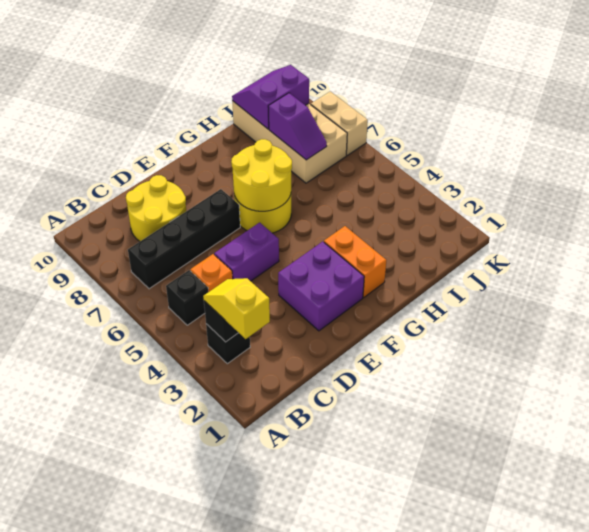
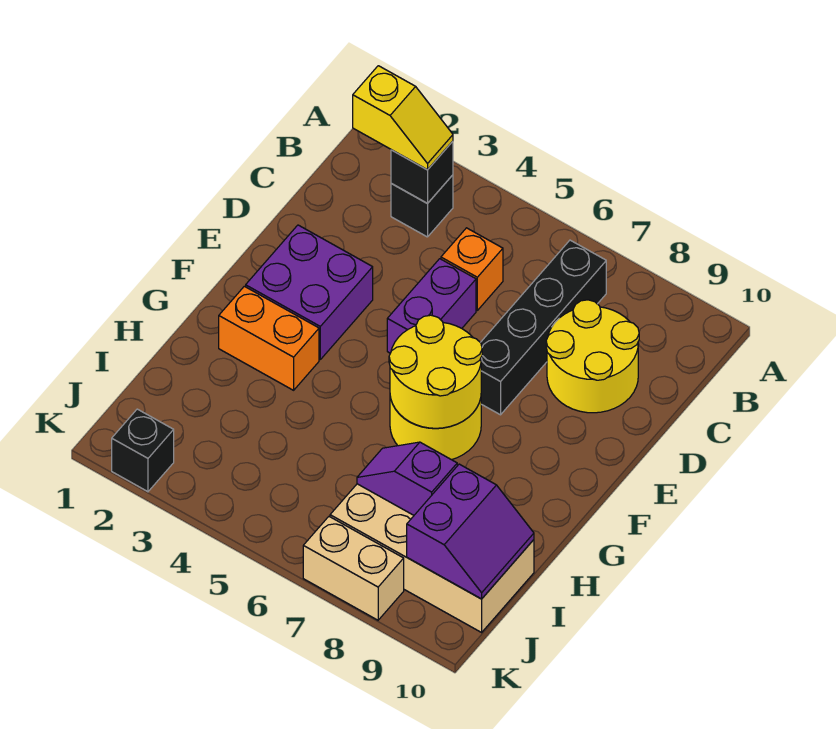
black brick B5 level 1 -> black brick K2 level 1

